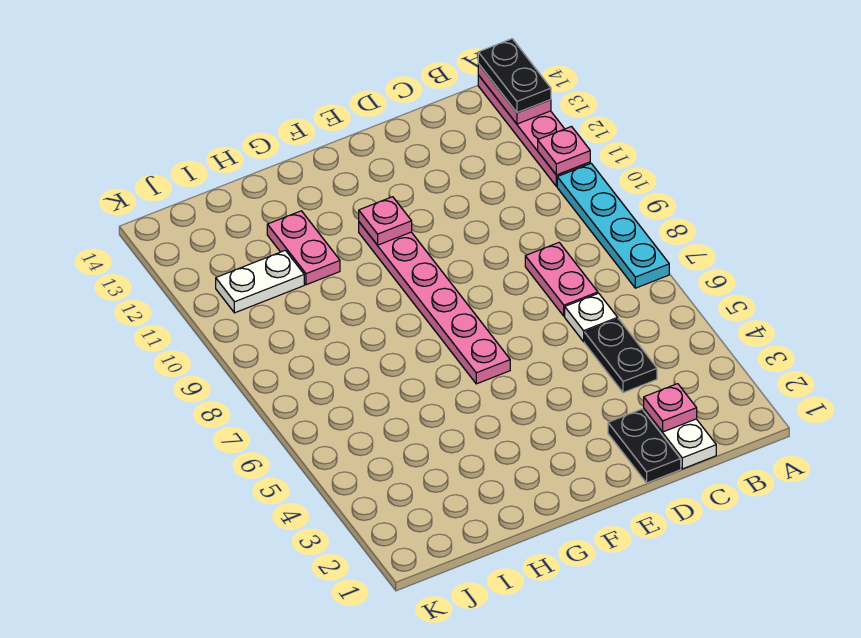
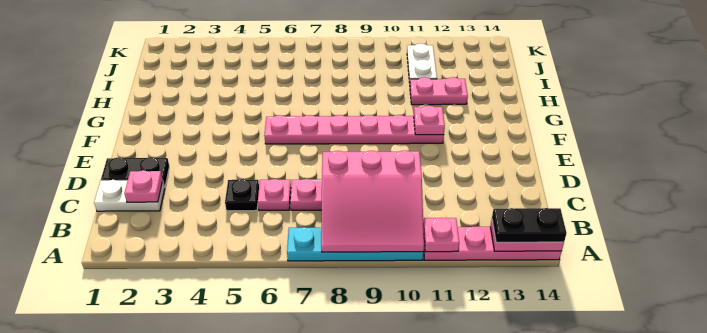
none -> pink slope A8:C10 level 2 top C
black plate C4:C5 level 1 -> black plate C5 level 1
white plate C6 level 1 -> pink plate C6 level 1

